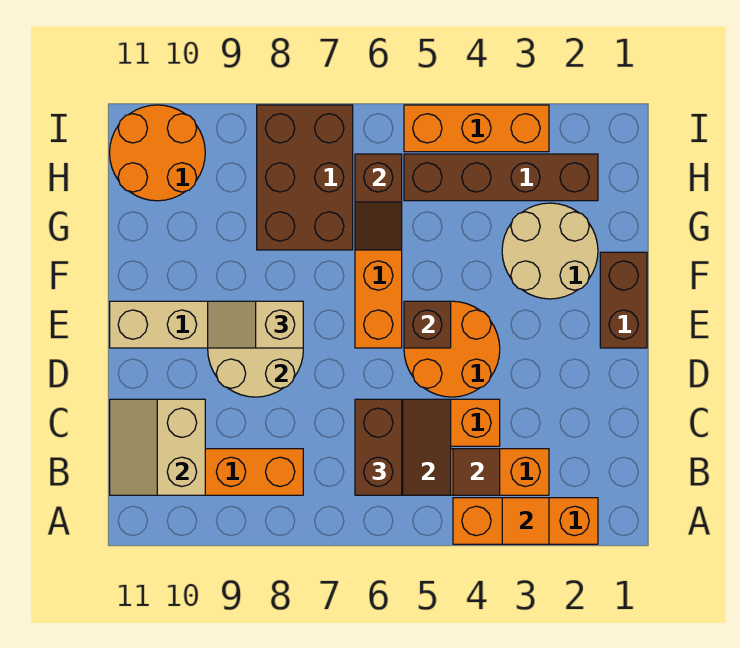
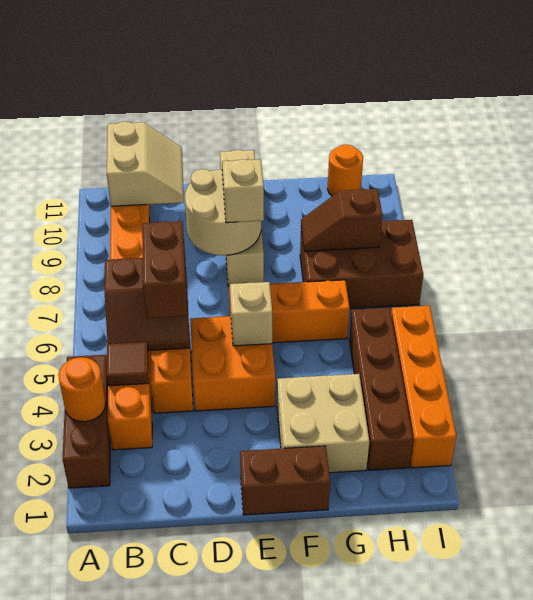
orange brick A2:A4 level 1 -> brown brick A2:A4 level 1
orange tile A3 level 2 -> orange round brick A3 level 2
brown brick B6:C6 level 3 -> brown brick C5:C6 level 3
tan slope B10:C11 level 2 top 10 -> tan slope B10:C11 level 2 top B
orange round brick D4:E5 level 1 -> orange brick D4:E5 level 1
brown brick E5 level 2 -> tan brick E5 level 2
tan round brick F2:G3 level 1 -> tan brick F2:G3 level 1
brown slope G6:H6 level 2 top H -> brown slope G8:H8 level 2 top H
orange round brick H10:I11 level 1 -> orange round brick H11 level 1
orange brick I3:I5 level 1 -> orange brick I2:I5 level 1

